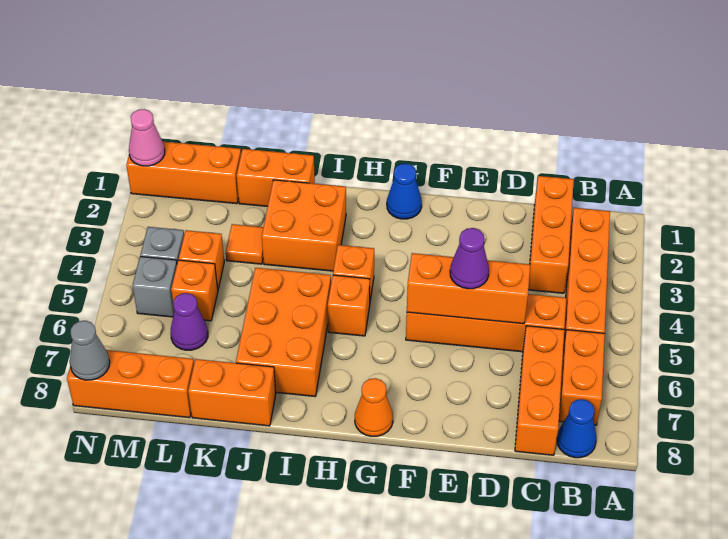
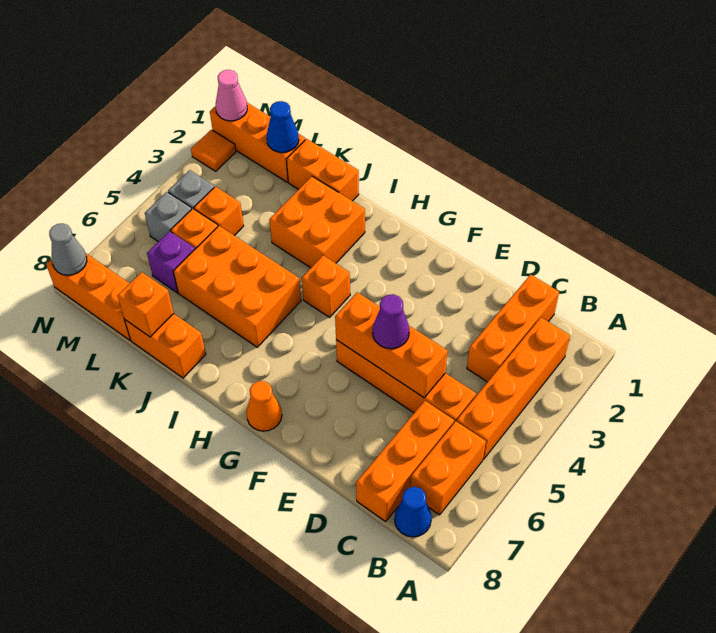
blue cone G1 level 1 -> blue cone L1 level 2
orange brick H5 level 1 -> orange brick K8 level 2
orange brick I5:J7 level 1 -> orange brick I5:K6 level 1
orange tile K3 level 1 -> orange tile N2 level 1
purple cone L6 level 1 -> purple brick L6 level 1

